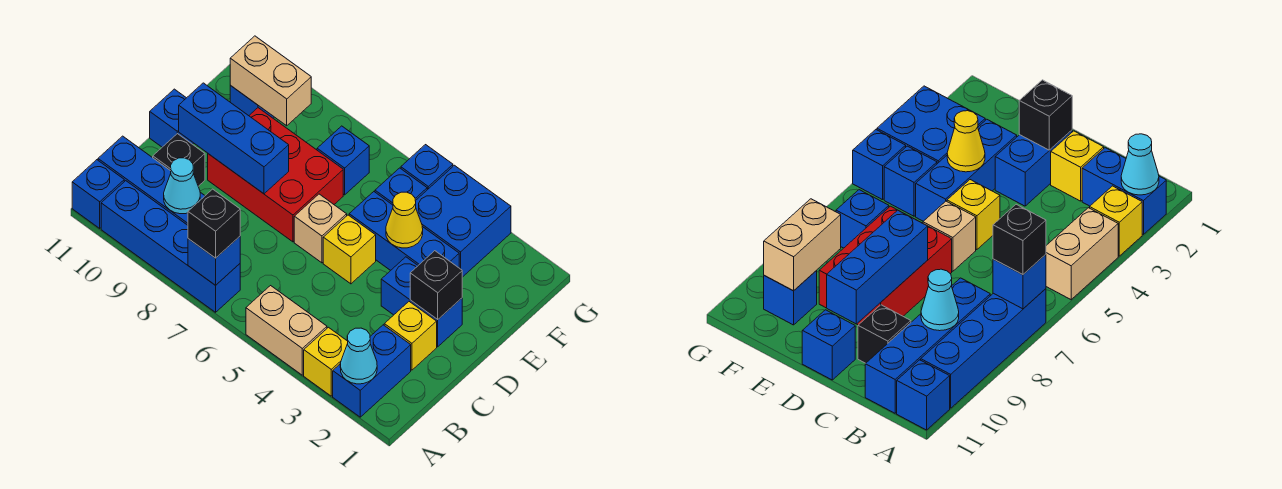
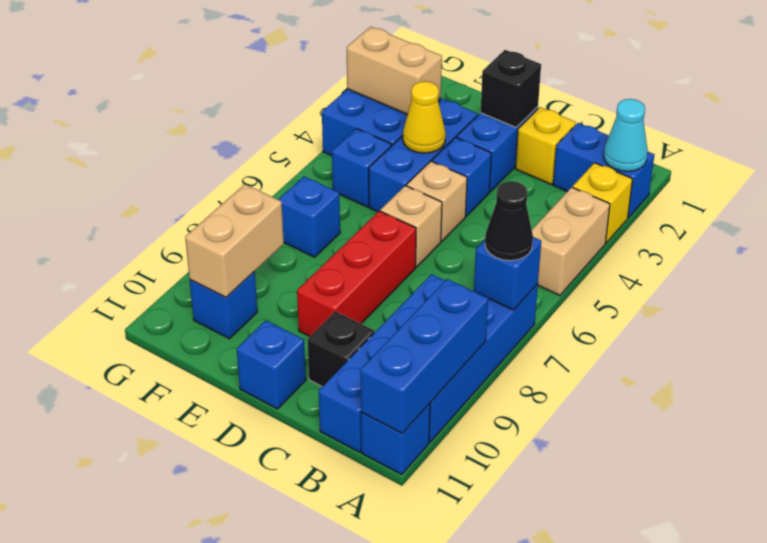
black brick A7 level 3 -> black cone A7 level 3
cyan cone B9 level 2 -> none
yellow brick D5 level 1 -> tan brick D5 level 1
red brick D7:E9 level 1 -> red brick D7:D9 level 1
blue brick D8:D10 level 2 -> blue brick A9:A11 level 2
none -> tan brick F3:G3 level 2
blue brick G5 level 1 -> blue brick D4 level 1

